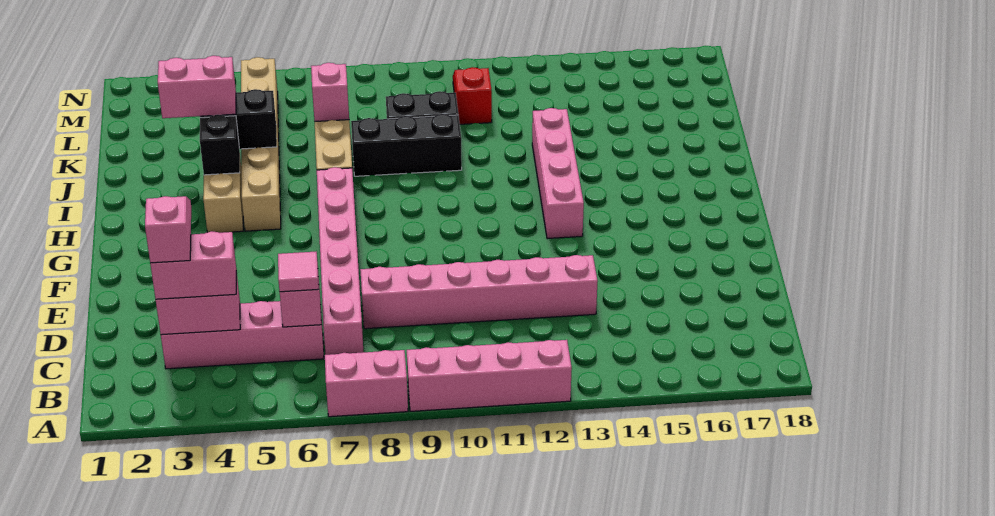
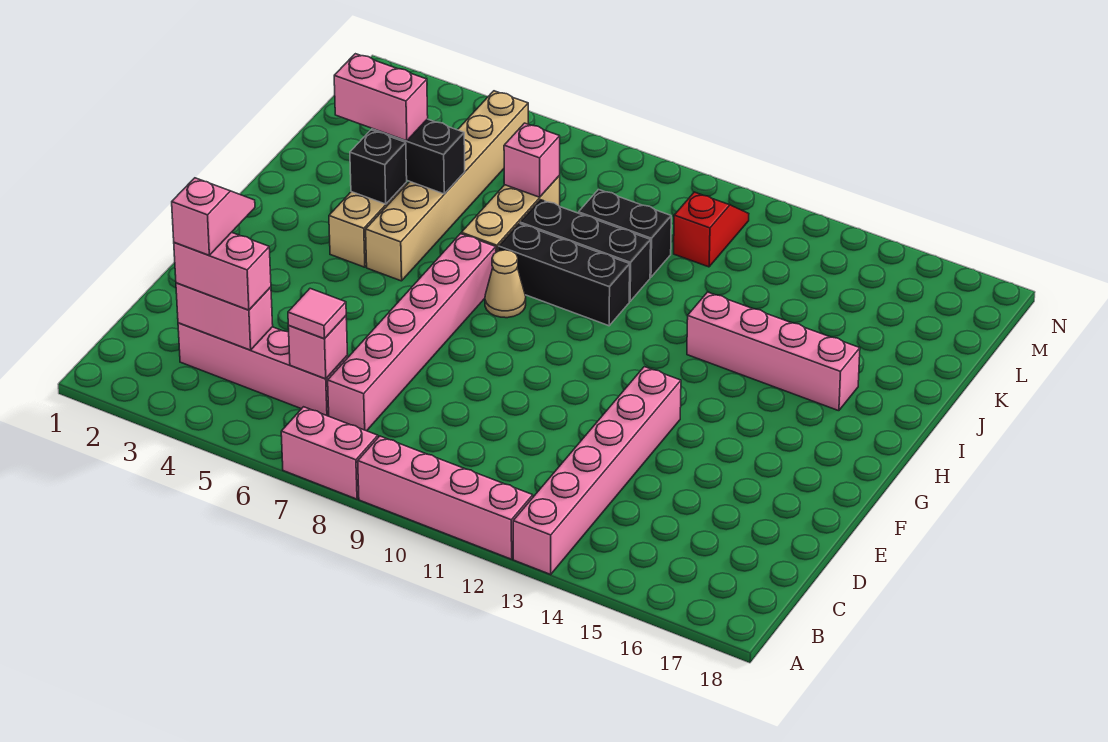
pink brick D8:D13 level 1 -> pink brick A13:F13 level 1
pink brick G13:J13 level 1 -> pink brick I13:I16 level 1
none -> tan cone H8 level 1
none -> black brick I8:I10 level 1

